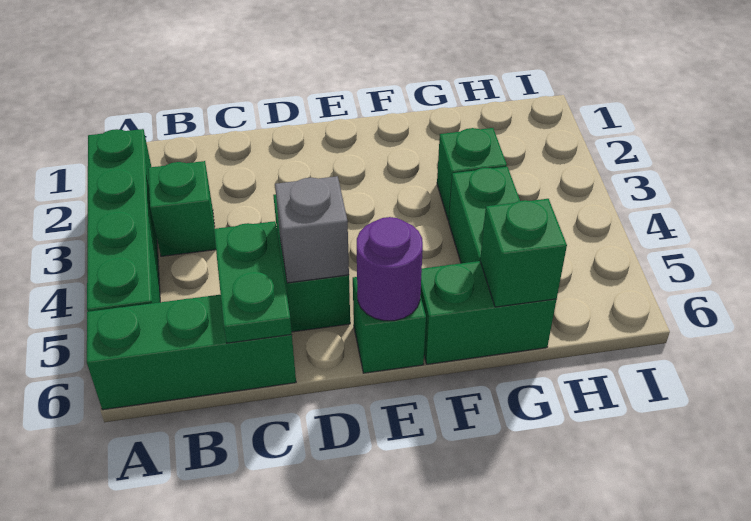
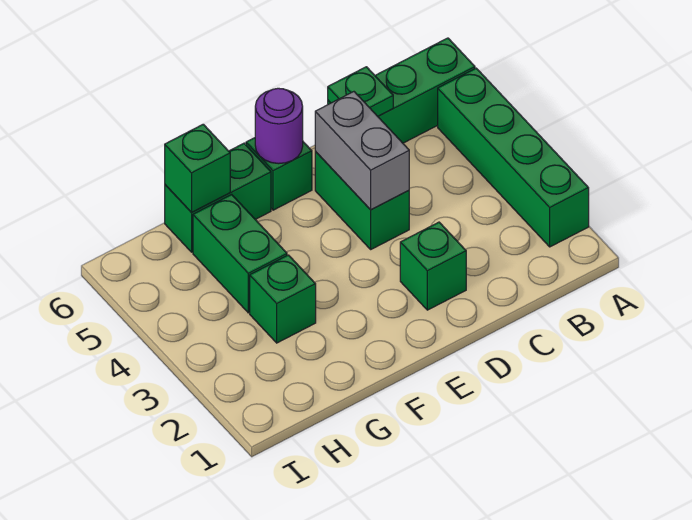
green brick B3 level 1 -> green brick D2 level 1
green plate C5:C6 level 2 -> green plate C6 level 2
grey brick D5 level 2 -> grey brick D4:D5 level 2

